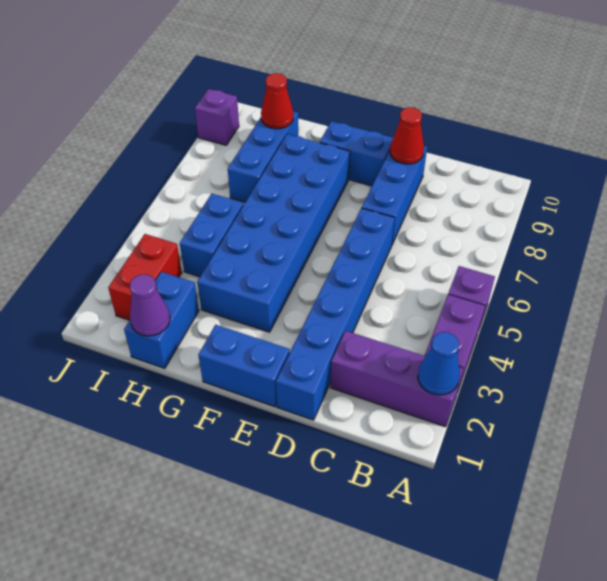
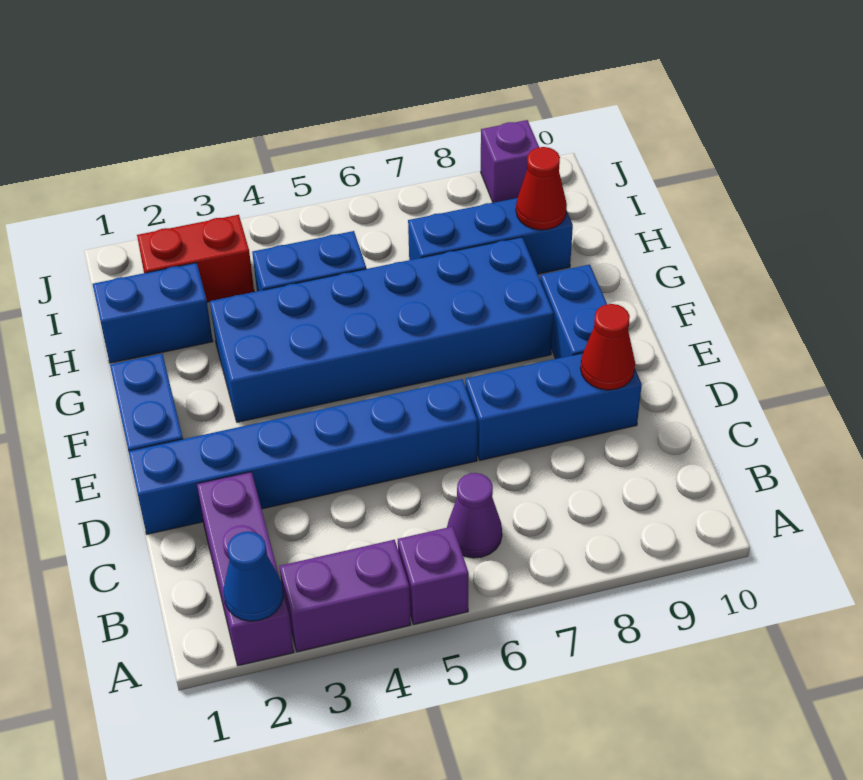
purple cone H1 level 2 -> purple cone B6 level 1

